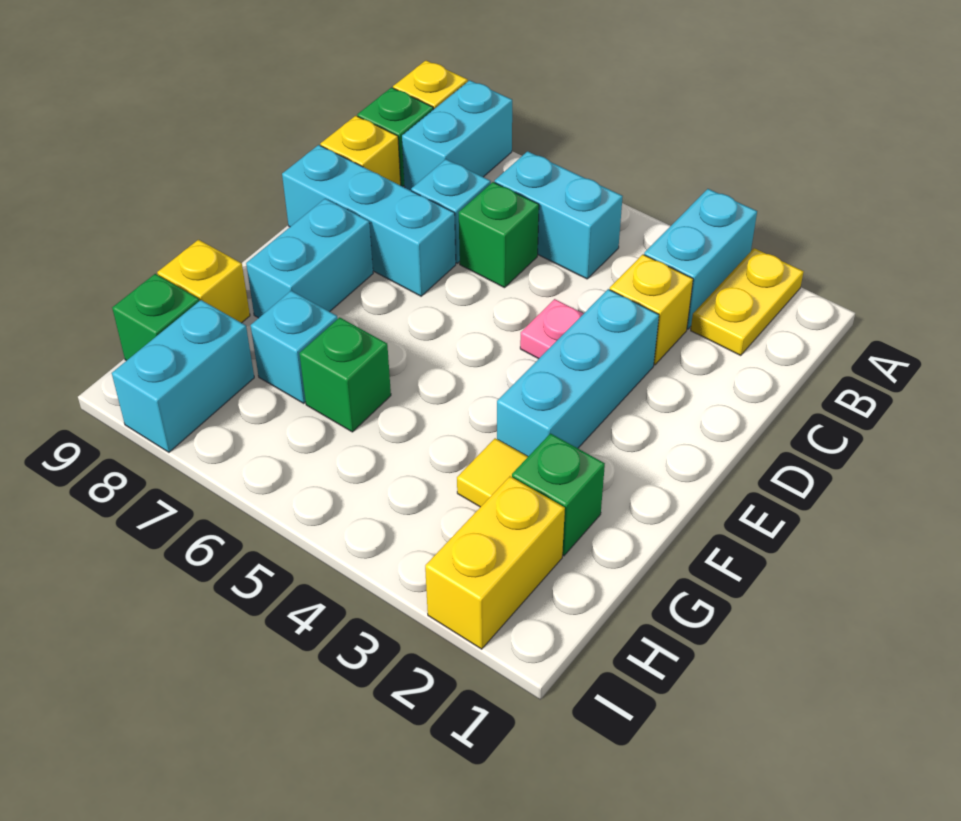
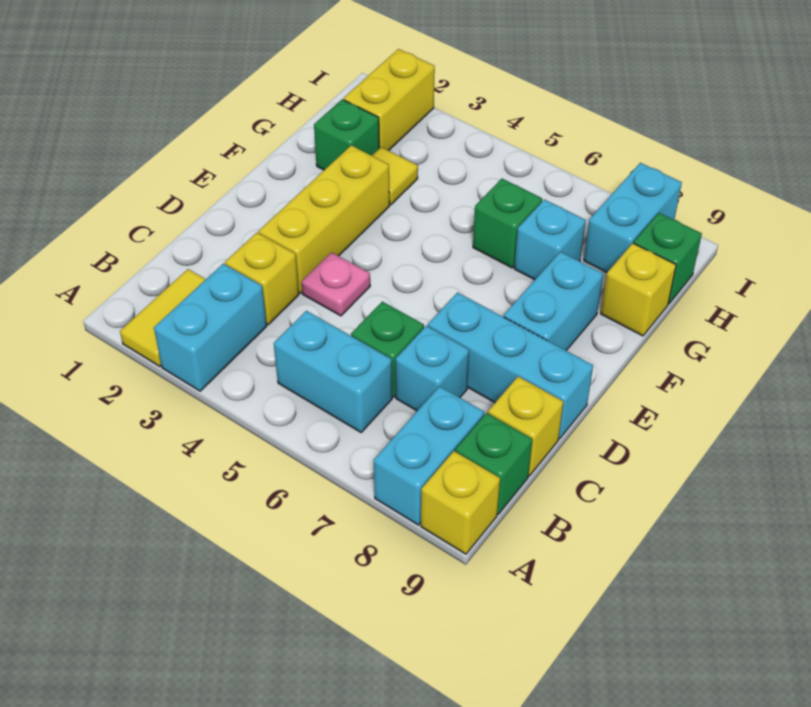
yellow plate A2:B2 level 1 -> yellow tile A2:B2 level 1
cyan brick D3:F3 level 1 -> yellow brick D3:F3 level 1

